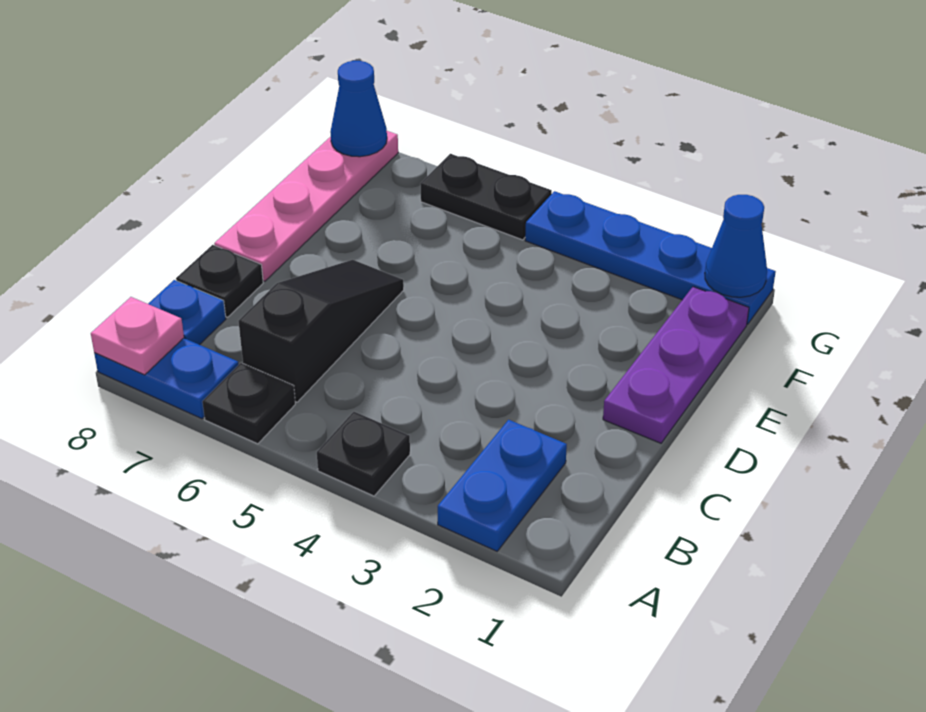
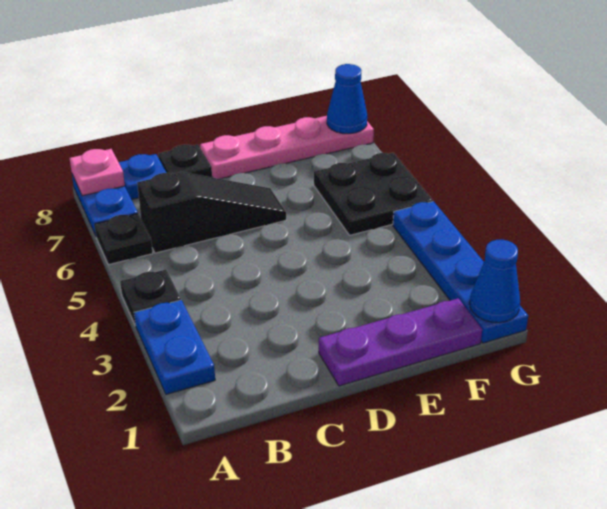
blue plate A2:B2 level 1 -> blue plate A2:A3 level 1
black plate G5:G6 level 1 -> black plate F5:G6 level 1

